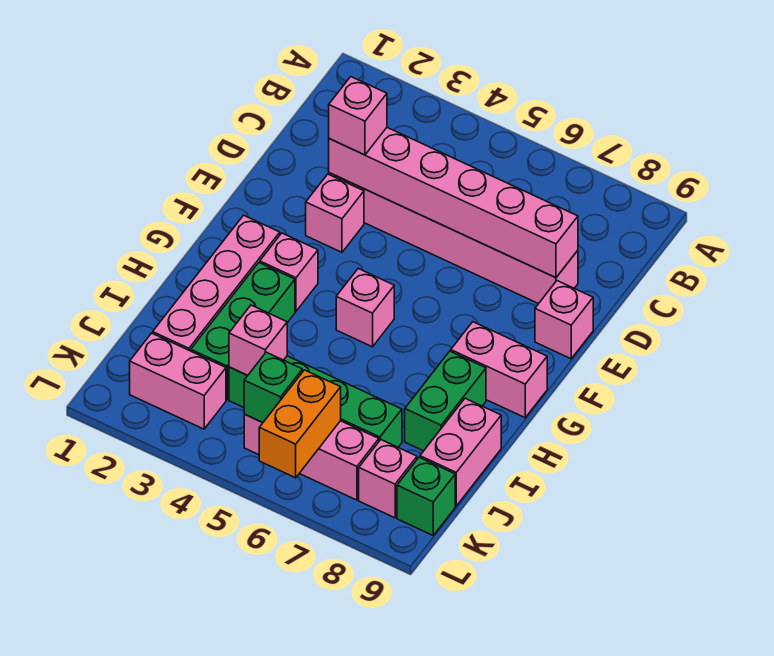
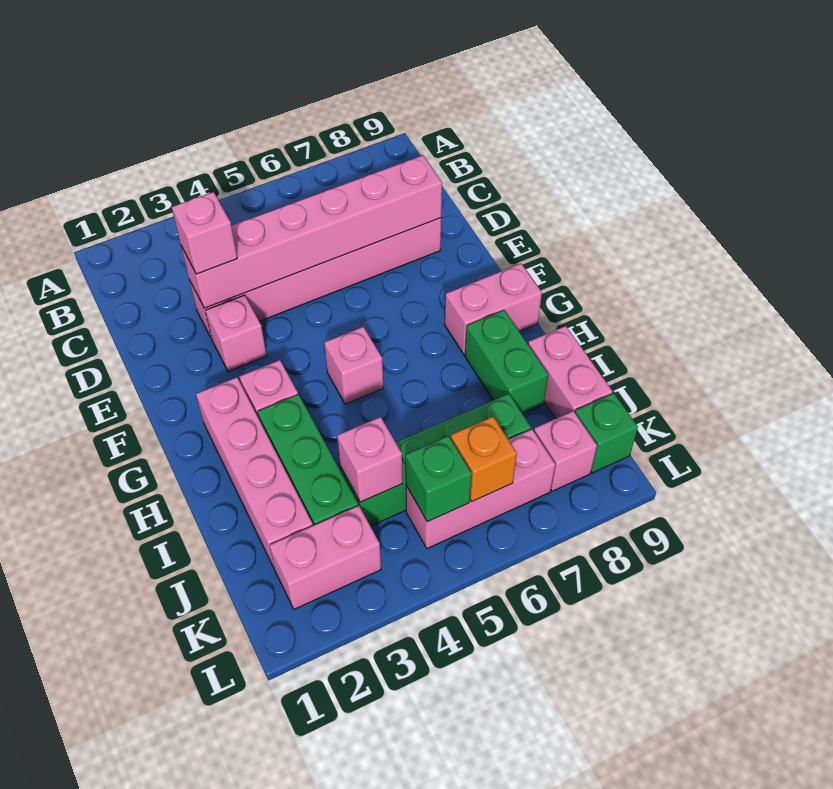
pink brick E9 level 1 -> none
orange brick K6:L6 level 2 -> orange brick K6 level 2

